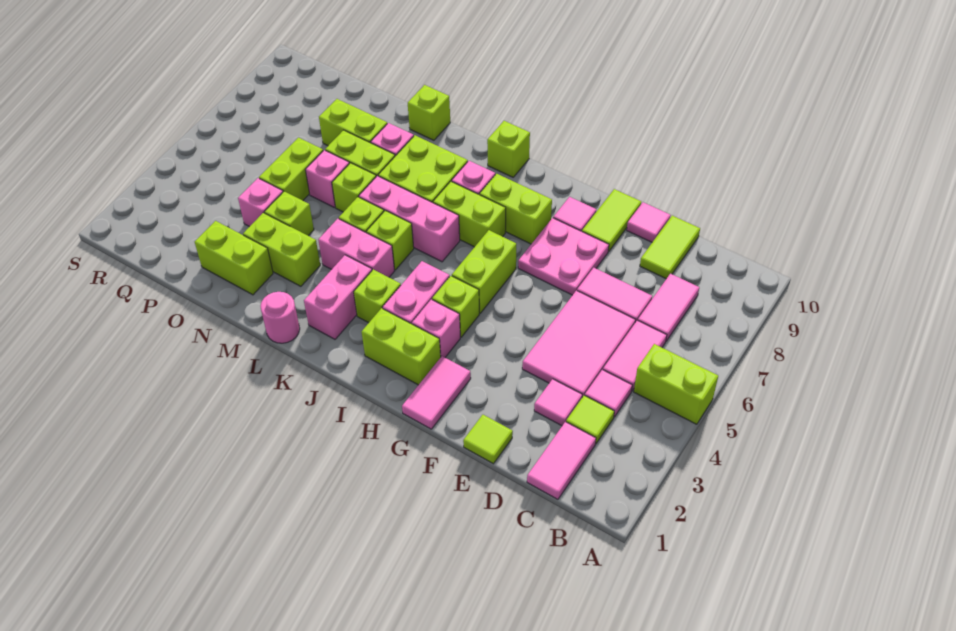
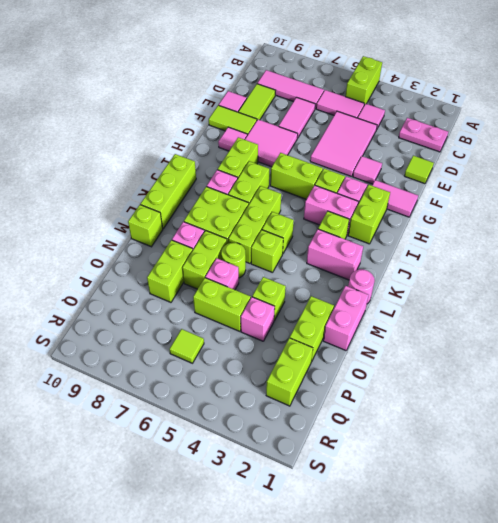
pink tile C1:C2 level 1 -> pink plate C1:C2 level 1
lime tile C3 level 1 -> lime tile Q6 level 1
pink tile C7:C8 level 1 -> pink tile C7:C9 level 1
pink tile D3 level 1 -> pink tile F3 level 1
pink tile D4:E6 level 1 -> pink tile D4:F5 level 1
lime tile D9:D10 level 1 -> lime tile D9:E9 level 1
pink plate F7:G8 level 1 -> pink tile F7:G8 level 1
pink brick J6:L6 level 1 -> lime brick J6:L6 level 1
lime brick J10 level 1 -> lime brick J10:L10 level 1
pink brick K4:L4 level 1 -> pink brick M1:N1 level 1
lime brick M3:N3 level 1 -> lime brick P2:Q2 level 1
lime brick M6 level 1 -> lime round brick M6 level 1

